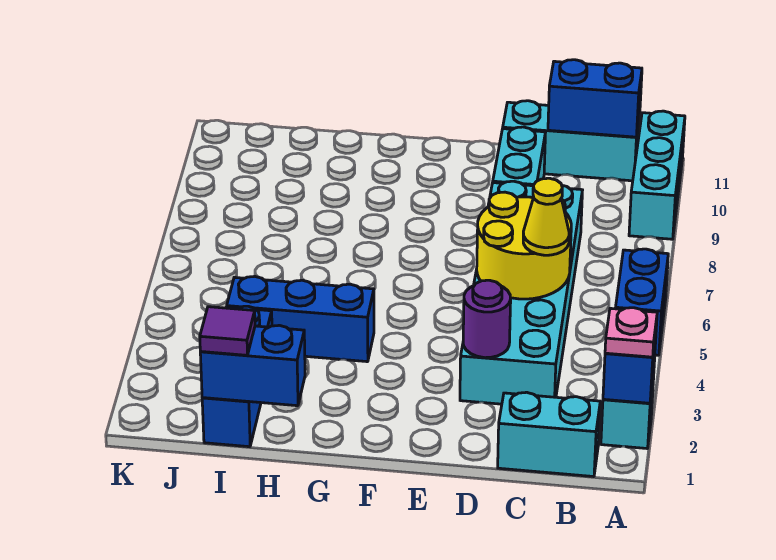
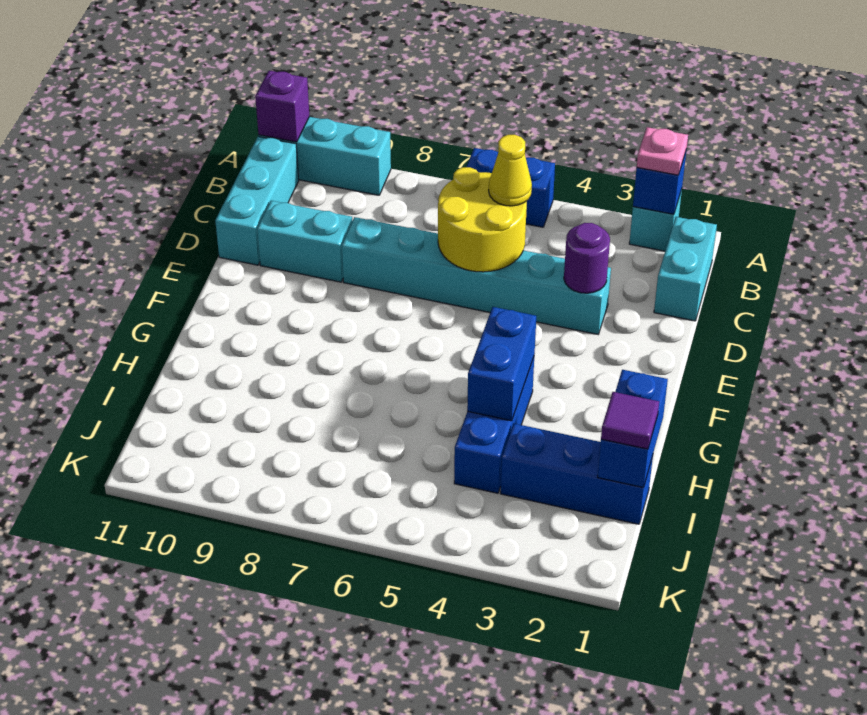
none -> purple brick A11 level 2
blue brick B11:C11 level 2 -> blue brick G4:H4 level 2
cyan brick C3:D8 level 1 -> cyan brick D3:D8 level 1

